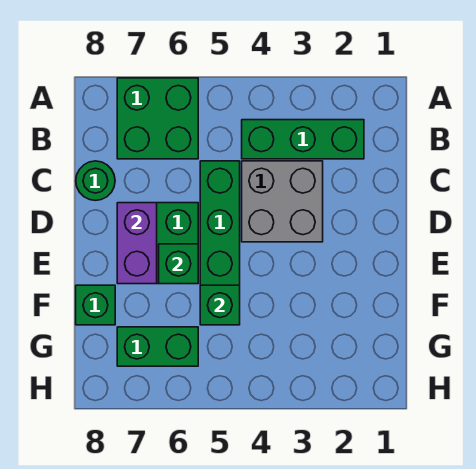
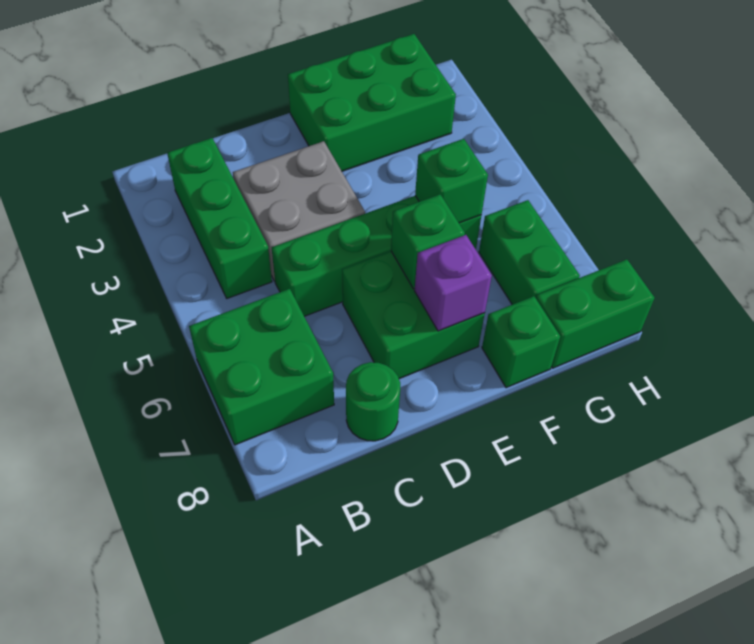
purple brick D7:E7 level 2 -> purple brick E7 level 2
none -> green brick E1:G2 level 1
none -> green brick G8:H8 level 1

